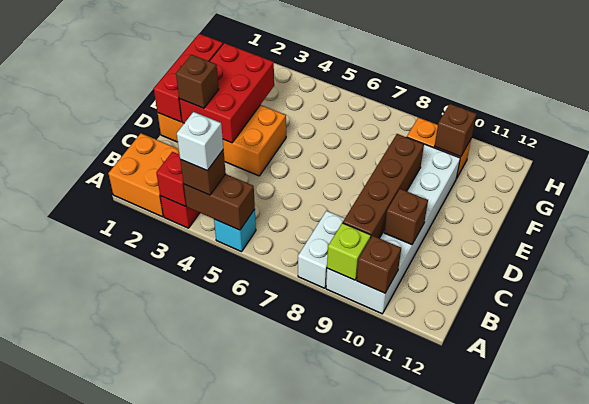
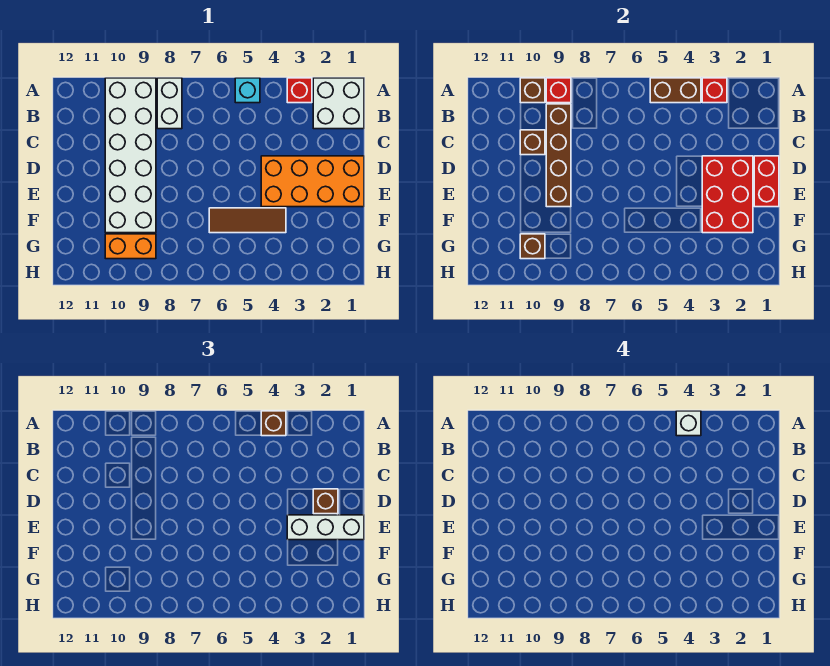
orange brick A1:B2 level 1 -> white brick A1:B2 level 1
lime brick A9 level 2 -> red brick A9 level 2
red brick D1:F1 level 2 -> red brick D1:E1 level 2
none -> white brick E1:E3 level 3
none -> brown tile F4:F6 level 1

